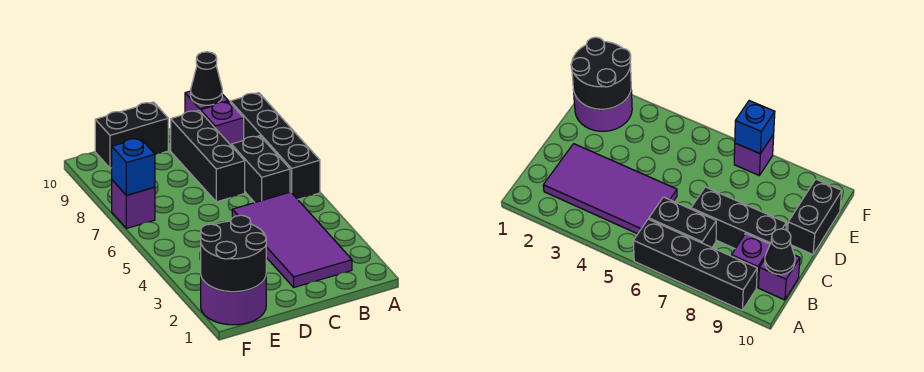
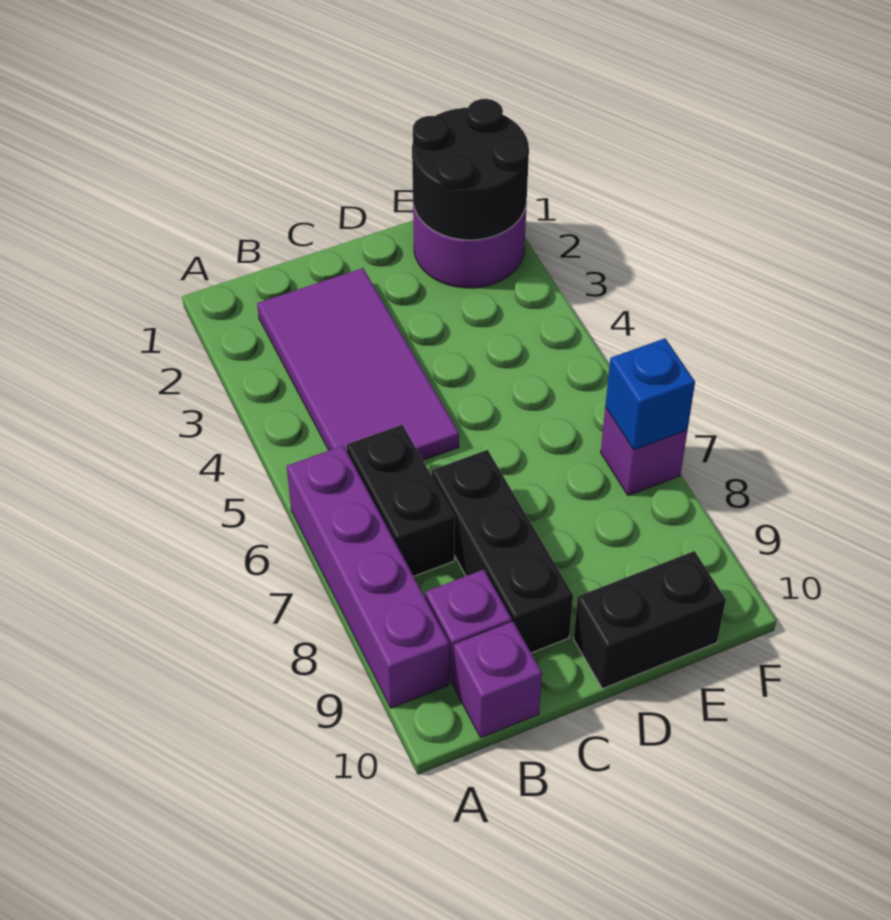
black brick A6:A9 level 1 -> purple brick A6:A9 level 1
black cone B10 level 2 -> none

